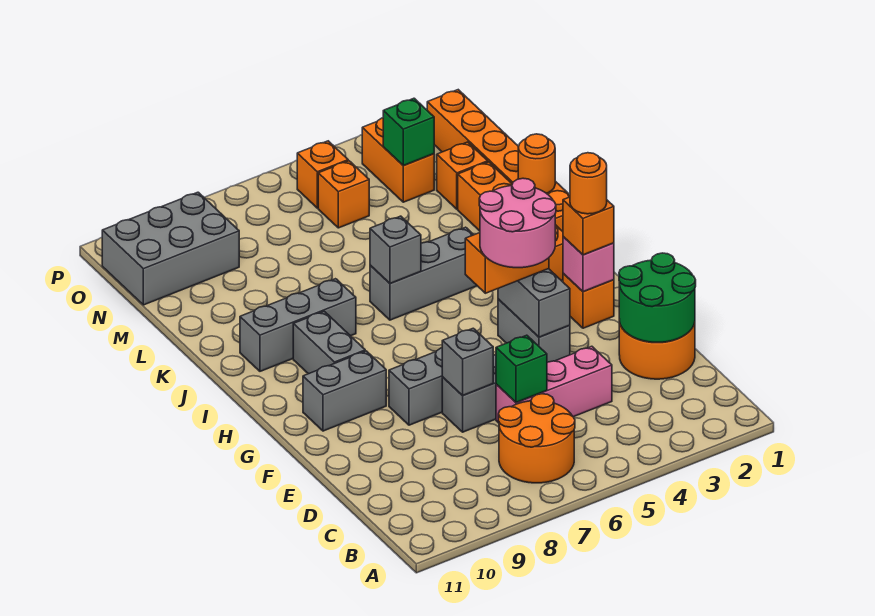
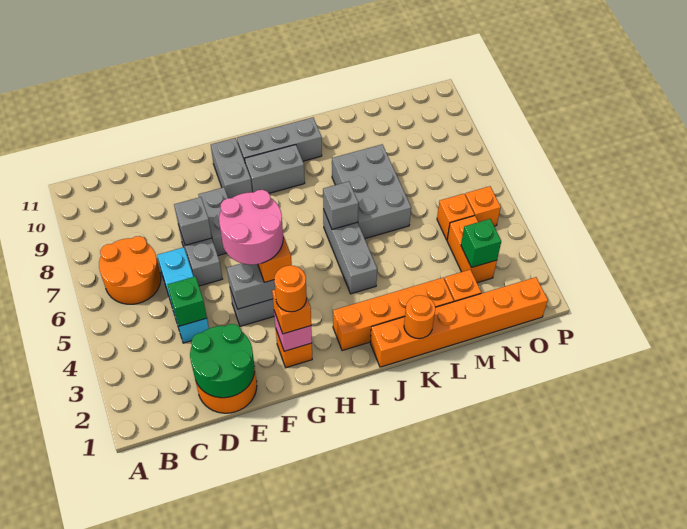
pink brick D4:D6 level 1 -> cyan brick D4:D6 level 1
green brick D6 level 2 -> green brick D4 level 2
grey brick J8:J10 level 1 -> grey brick H10:J10 level 1
orange brick N3:O3 level 1 -> orange brick N3:N4 level 1
grey brick N9:O11 level 1 -> grey brick K6:L8 level 1

